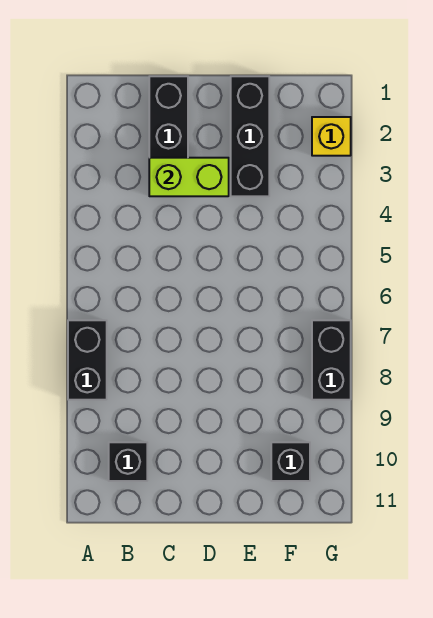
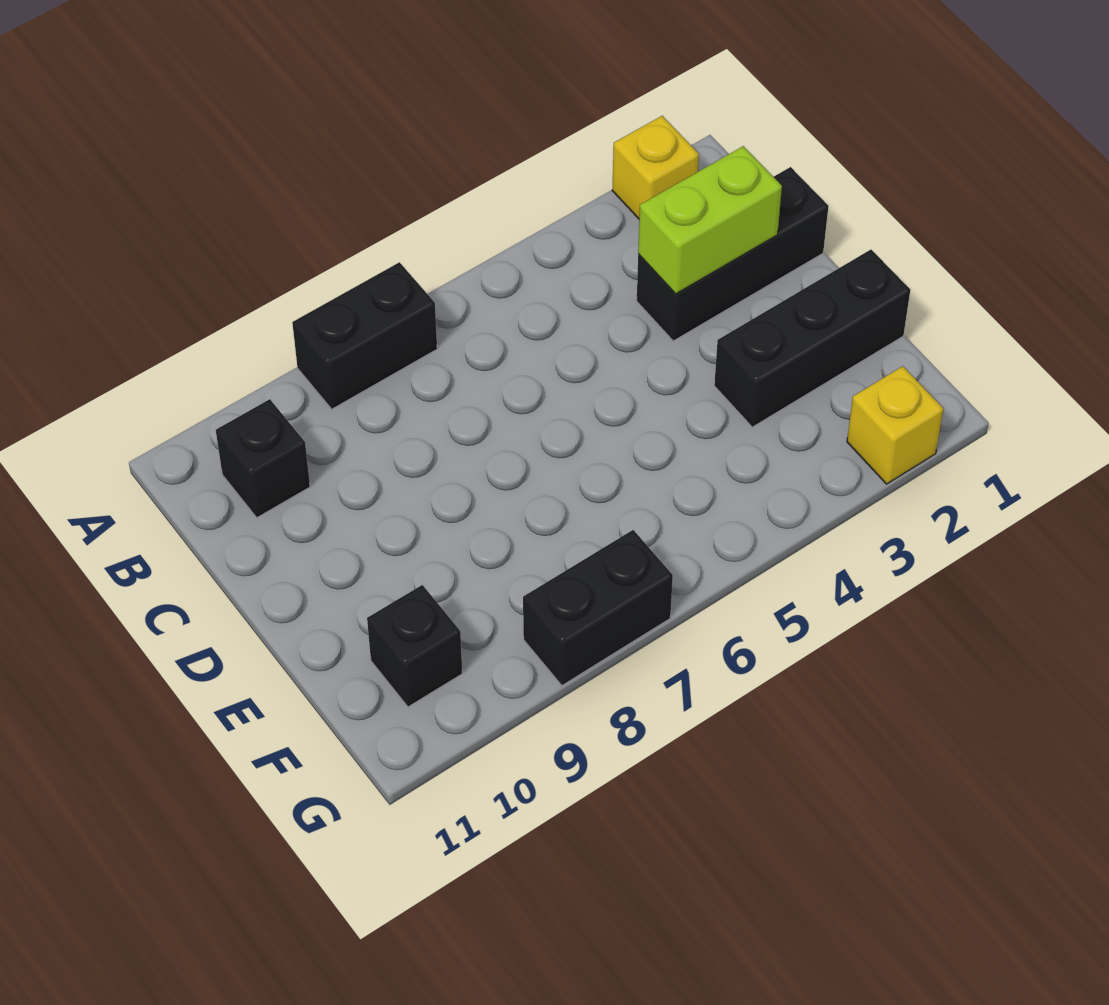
none -> yellow brick A2 level 1
lime brick C3:D3 level 2 -> lime brick C2:C3 level 2

